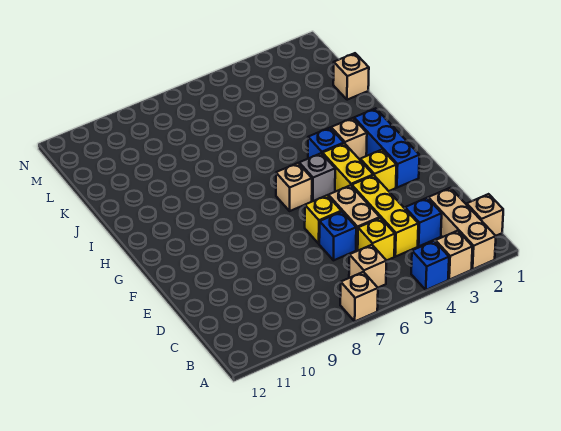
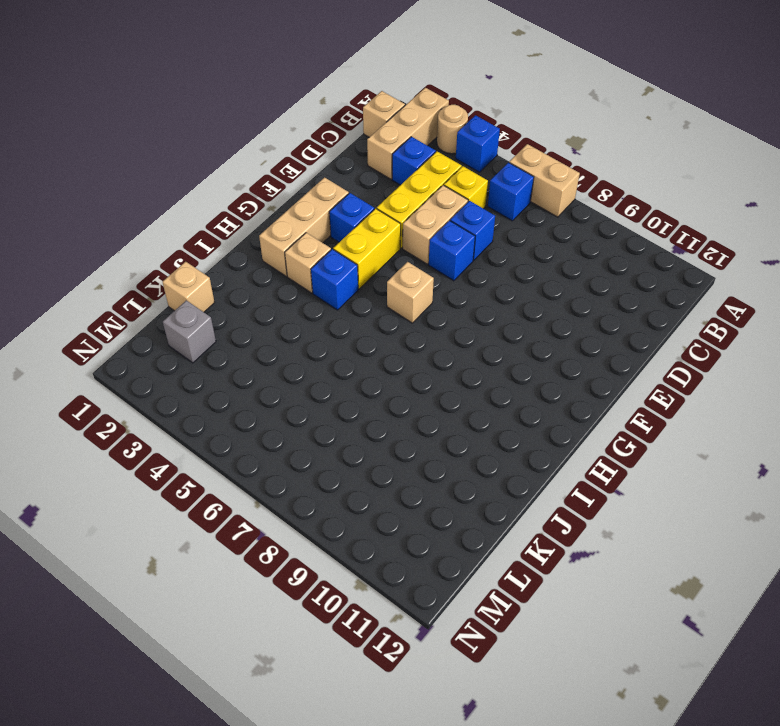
tan brick A3 level 1 -> tan round brick A3 level 1
tan brick A7 level 1 -> tan brick A6:A7 level 1
tan brick B6 level 1 -> blue brick B6 level 1
yellow brick E6 level 1 -> blue brick E6 level 1
blue brick F2:H2 level 1 -> tan brick F2:H2 level 1
yellow brick F3 level 1 -> blue brick F3 level 1
grey brick G5 level 1 -> grey brick L2 level 1

